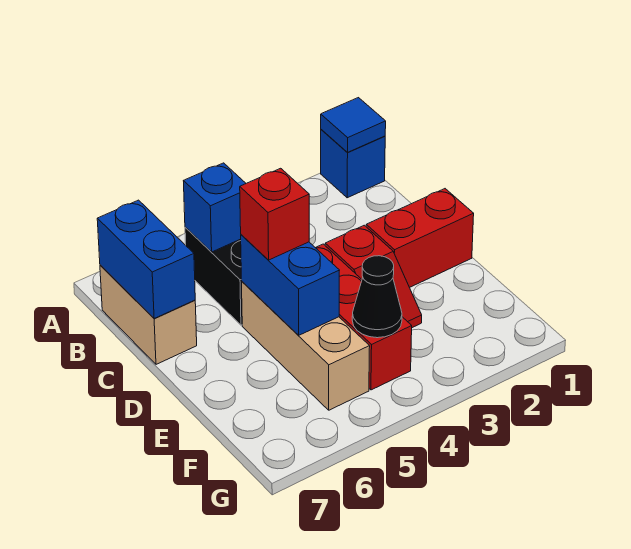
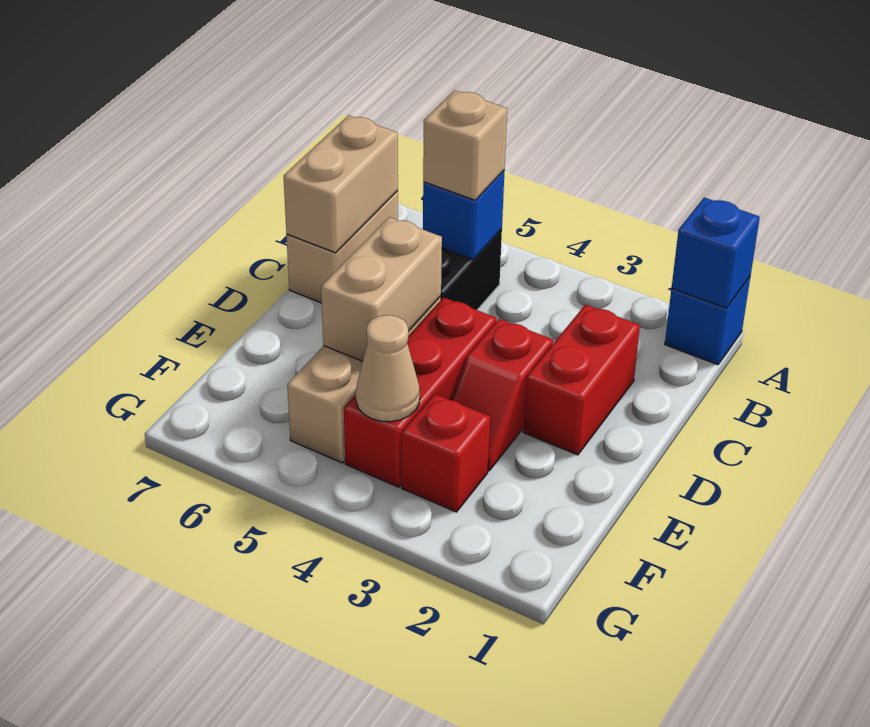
blue tile A1 level 2 -> blue brick A1 level 2
none -> tan brick B5 level 3
blue brick B7:C7 level 2 -> tan brick B7:C7 level 2
red brick D1:D2 level 1 -> red brick C2:D2 level 1
blue brick D5:E5 level 2 -> tan brick D5:E5 level 2
red brick D5 level 3 -> red brick F3 level 1
black cone F4 level 2 -> tan cone F4 level 2

